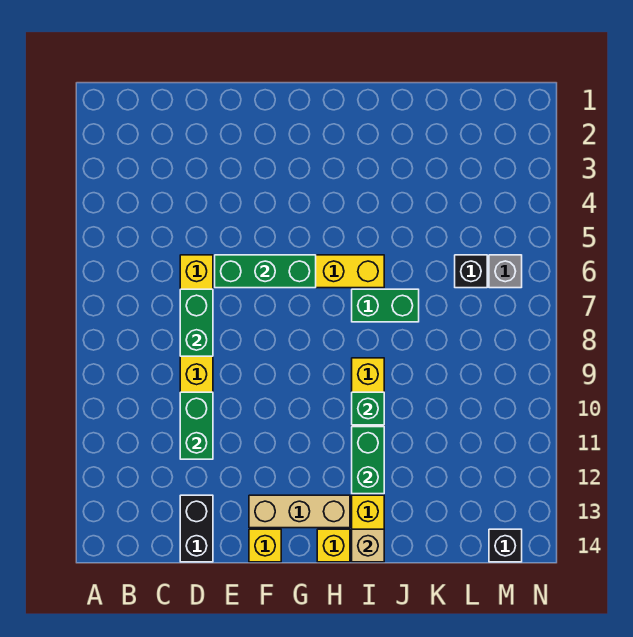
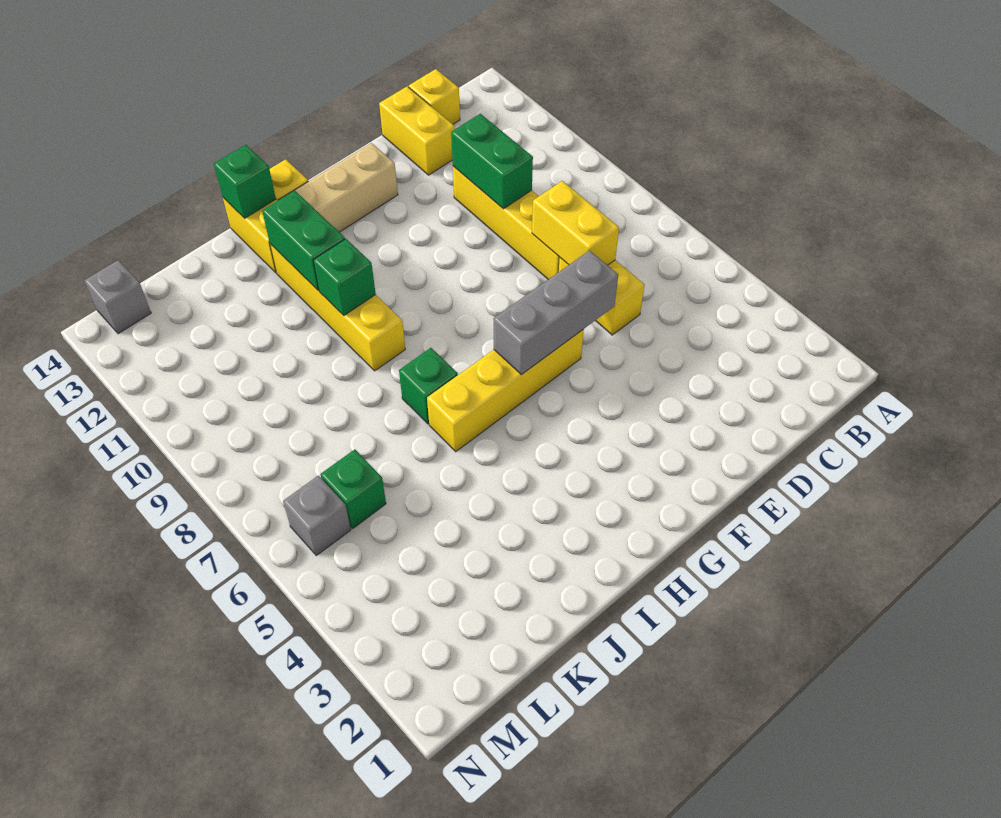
green brick D7:D8 level 2 -> yellow brick D7:D8 level 2
black brick D13:D14 level 1 -> yellow brick D13:D14 level 1
green brick E6:G6 level 2 -> grey brick E6:G6 level 2
yellow brick F14 level 1 -> yellow brick C14 level 1
green brick I7:J7 level 1 -> green brick I7 level 1
tan brick I14 level 2 -> green brick I14 level 2
black brick L6 level 1 -> green brick L6 level 1
black brick M14 level 1 -> grey brick M14 level 1

